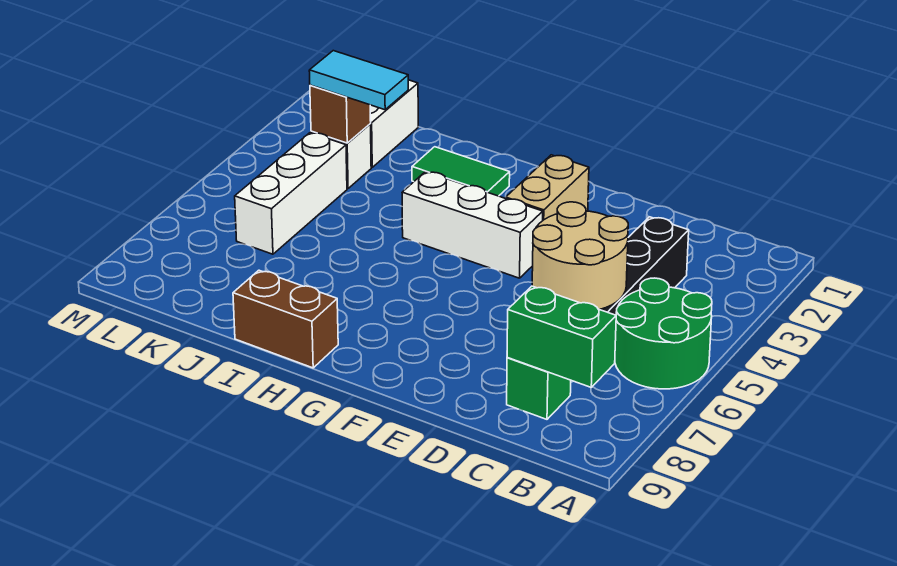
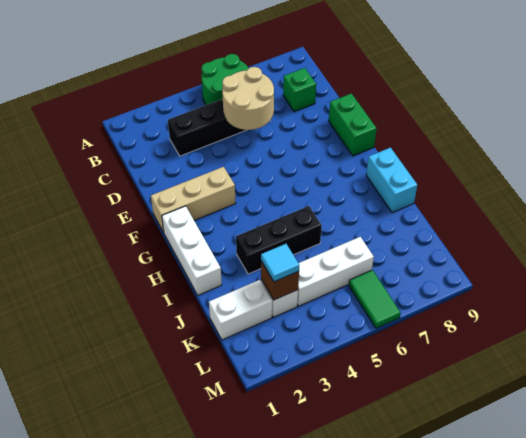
green brick B8:C8 level 2 -> green brick E9:F9 level 1
tan brick F2:F3 level 1 -> tan brick F1:F3 level 1
white brick F4:H4 level 1 -> white brick G1:I1 level 1
green tile H2:I2 level 1 -> green tile L6:M6 level 1
brown brick H9:I9 level 1 -> cyan brick H9:I9 level 1
none -> black brick I3:I5 level 1
cyan tile J3:K3 level 3 -> cyan tile K3 level 3

